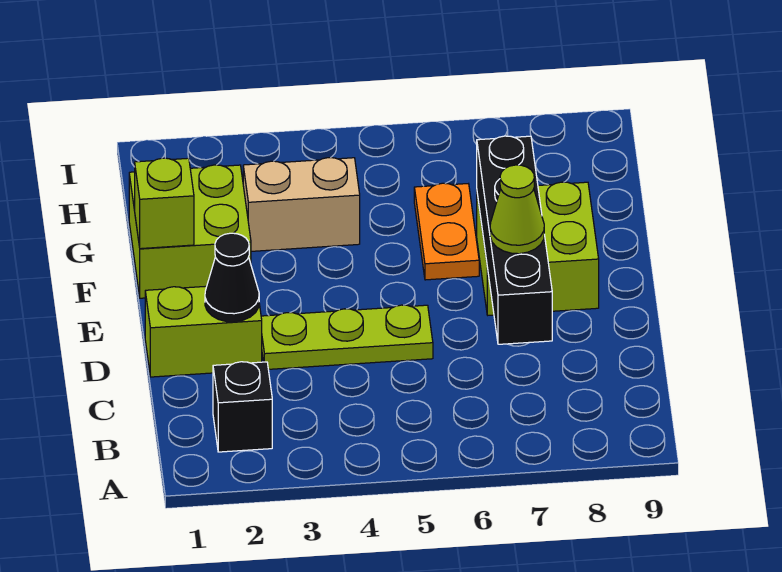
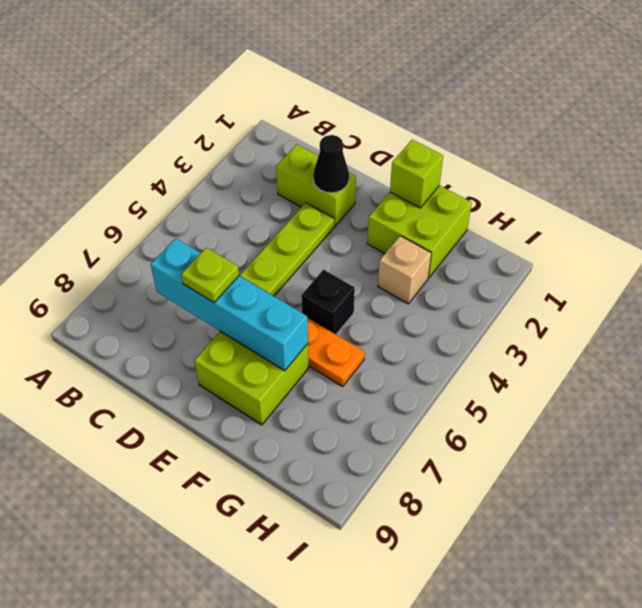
black brick B2 level 1 -> black brick F5 level 1
black brick C7:F7 level 2 -> cyan brick C7:F7 level 2
lime brick D1:D2 level 1 -> lime brick C2:D2 level 1
lime cone D7 level 3 -> lime plate D7 level 3
tan brick G3:G4 level 1 -> tan brick G3 level 1

